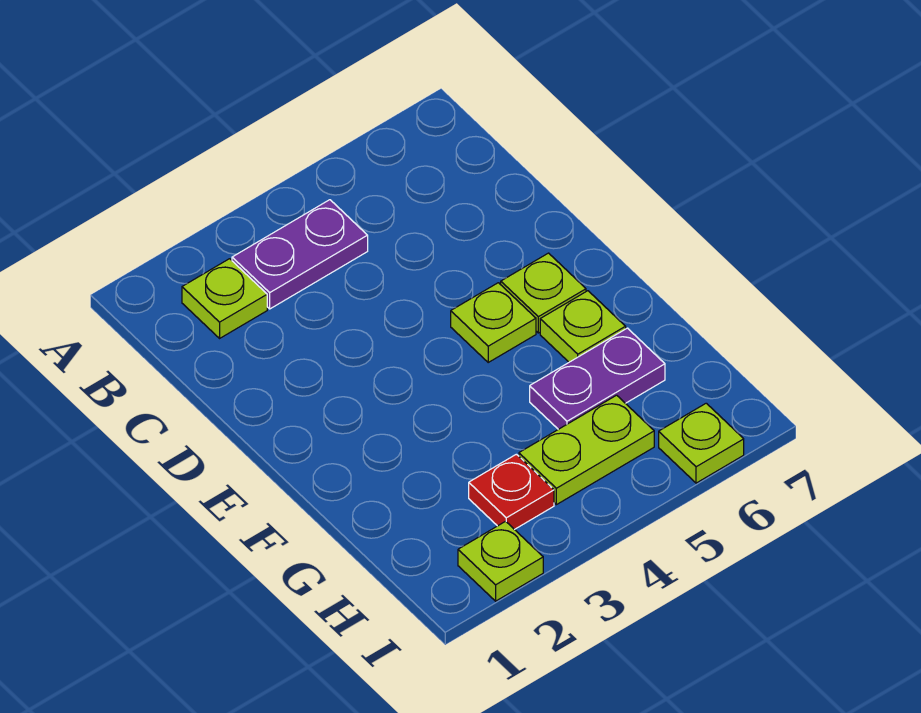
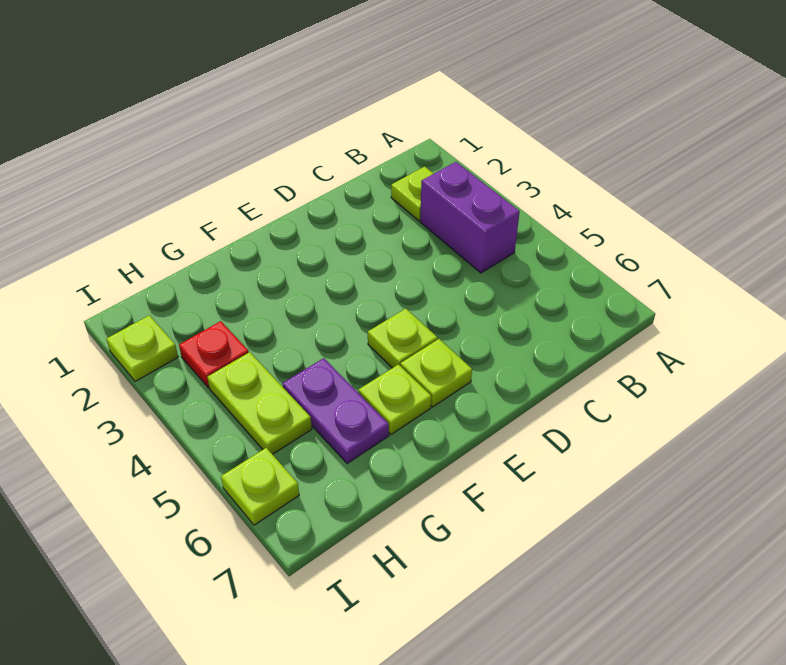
purple plate B3:B4 level 1 -> purple brick B3:B4 level 1

